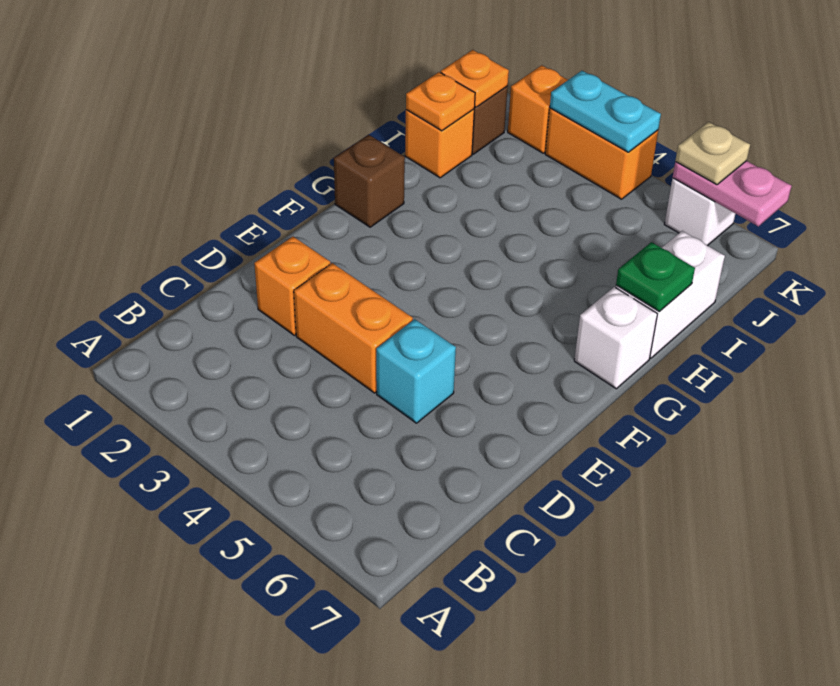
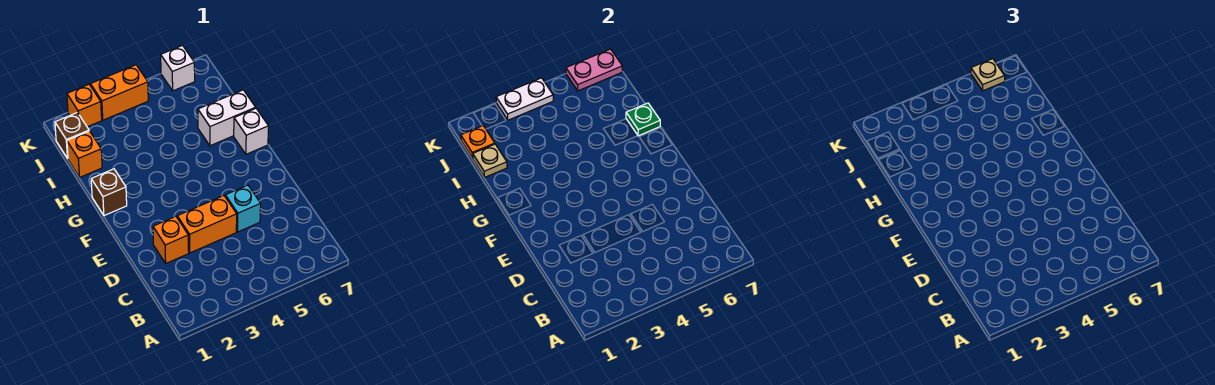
white brick H7:I7 level 1 -> white brick H6:H7 level 1
orange plate I1 level 2 -> tan plate I1 level 2
cyan plate K3:K4 level 2 -> white plate K3:K4 level 2

